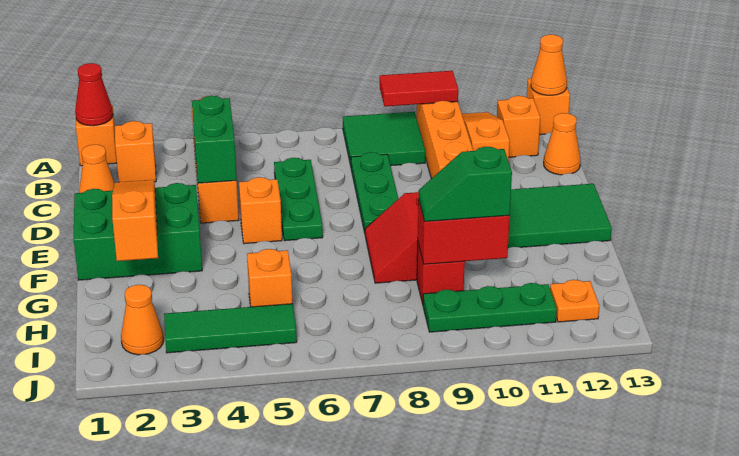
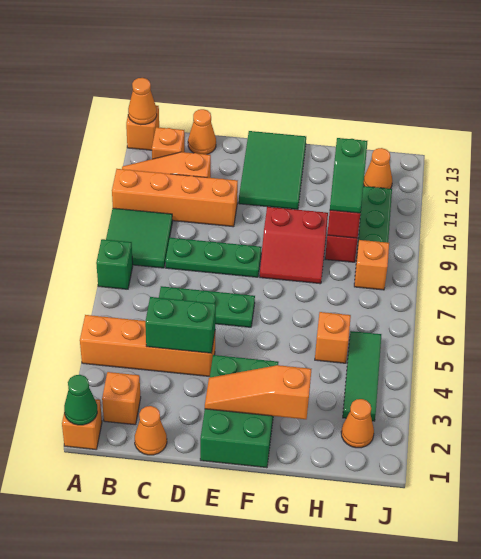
red cone A1 level 2 -> green cone A1 level 2
none -> green brick A7 level 1
red tile A9:A10 level 2 -> none
orange brick E5 level 1 -> orange brick I8 level 1
orange plate I12 level 1 -> orange cone I12 level 1

